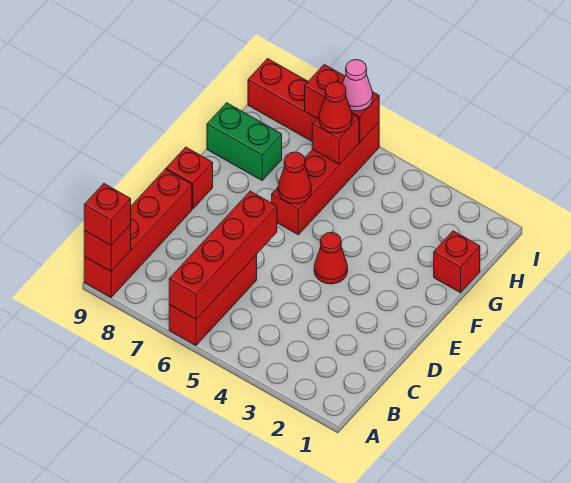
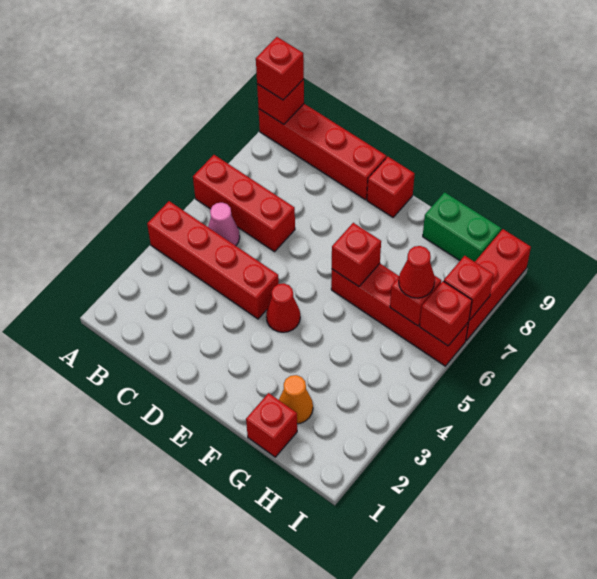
red brick A6:D6 level 2 -> red brick A4:D4 level 1
red cone F6 level 2 -> red brick F6 level 2
none -> orange cone G2 level 1
green brick G8:G9 level 1 -> green brick G9:H9 level 1
pink cone I6 level 3 -> pink cone B5 level 1

